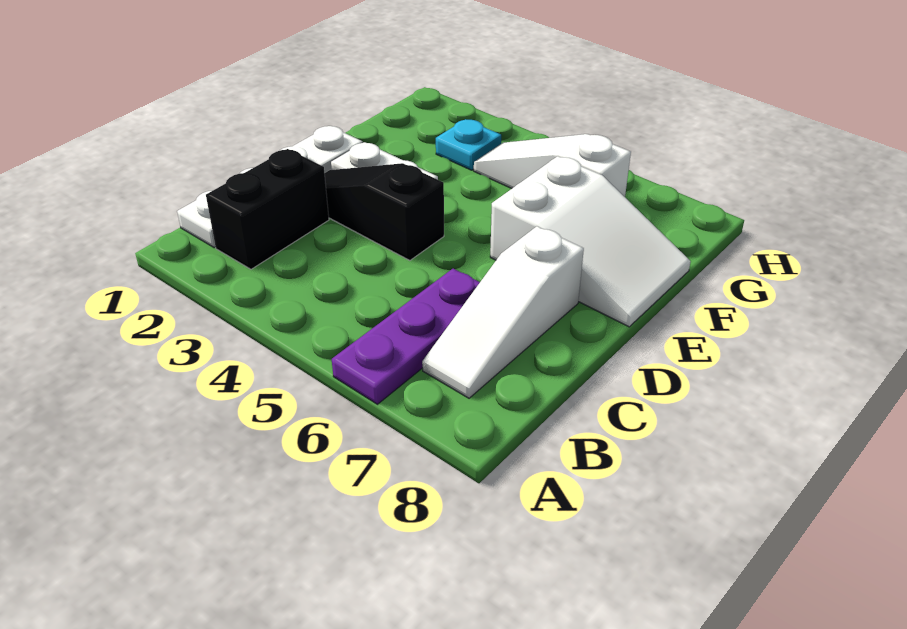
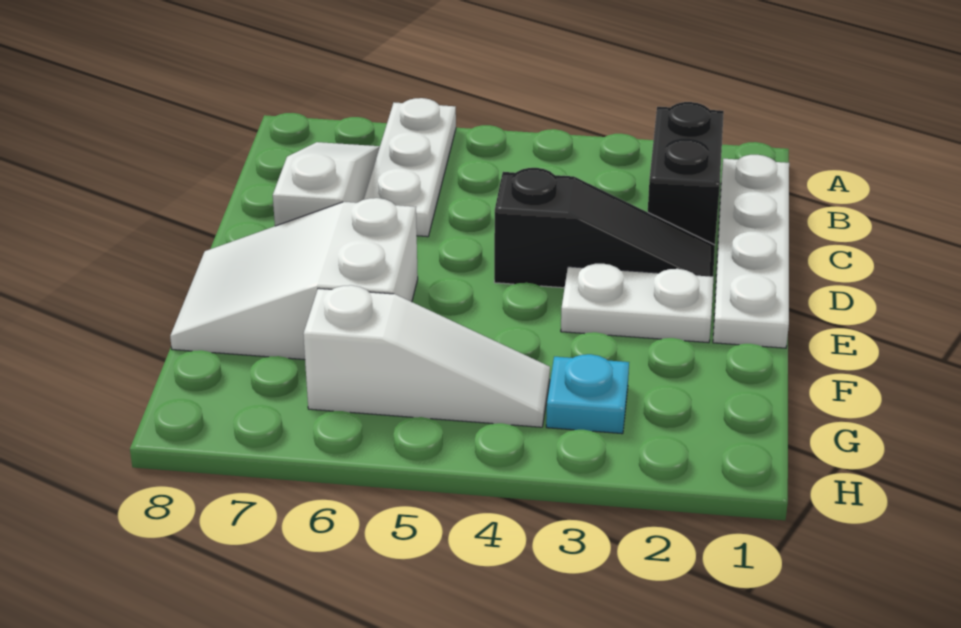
purple plate A6:C6 level 1 -> white plate A6:C6 level 1

